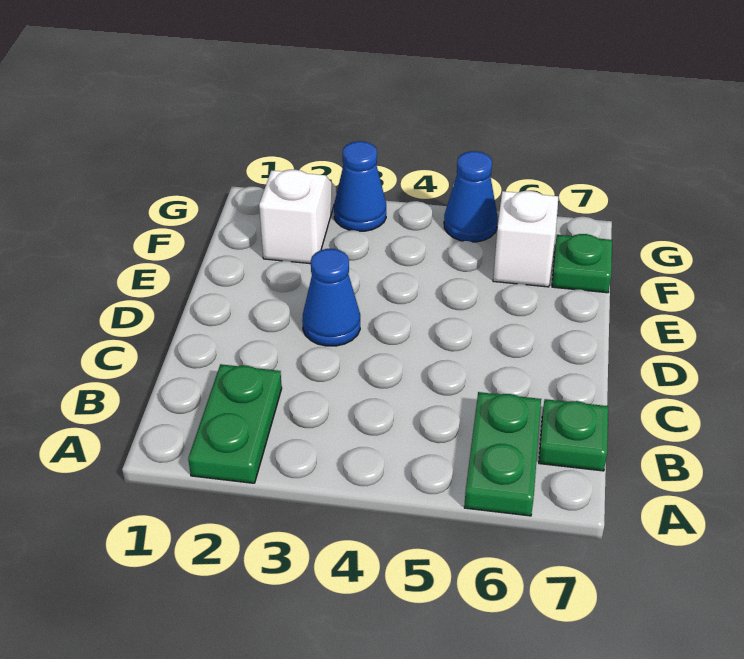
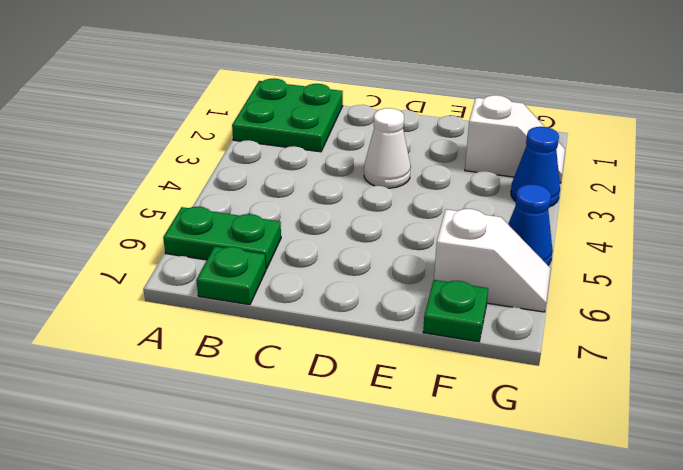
green plate A2:B2 level 1 -> green plate A1:B2 level 1
blue cone D3 level 1 -> white cone D3 level 1

